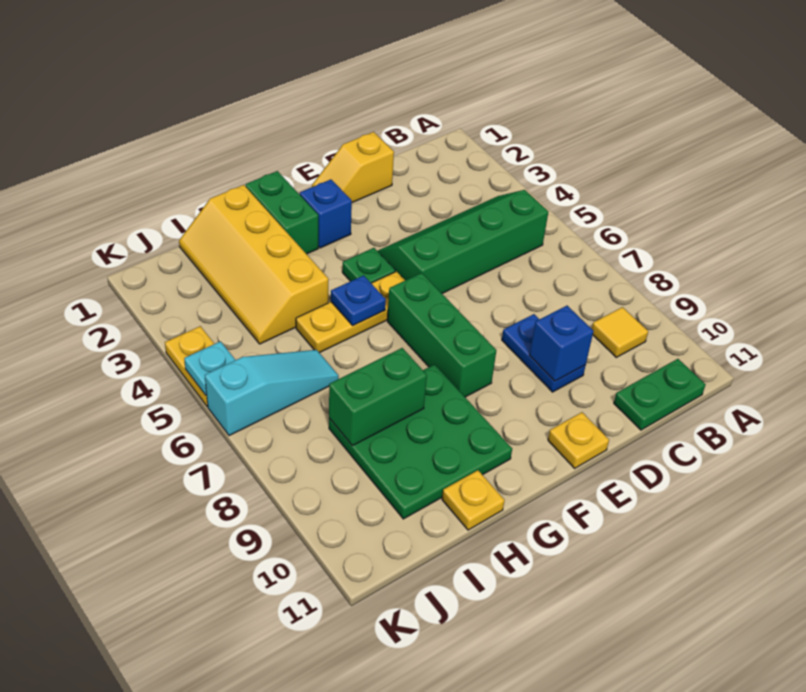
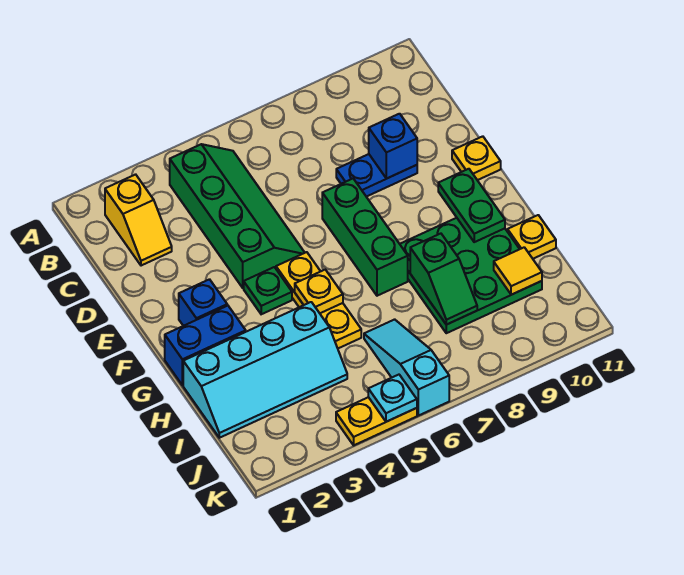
green slope B4:E5 level 1 top 5 -> green slope B4:E5 level 1 top 4
yellow tile B9 level 1 -> yellow tile I10 level 2
green plate B11:C11 level 1 -> green plate F10:G10 level 2
yellow slope D1:E1 level 1 top D -> yellow slope B2:C2 level 1 top B
green brick F6:F8 level 1 -> green brick E7:G7 level 1
green brick G1:G2 level 1 -> blue brick G1:G2 level 1
blue plate G5 level 2 -> yellow plate G5 level 2
yellow slope H1:I4 level 1 top H -> cyan slope H1:I4 level 1 top H
green brick H8:I8 level 2 -> green slope H8:I8 level 2 top H

